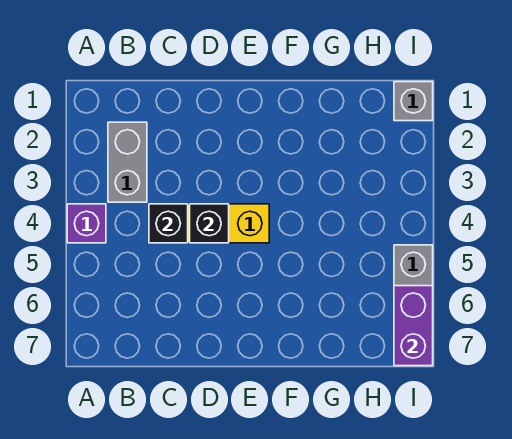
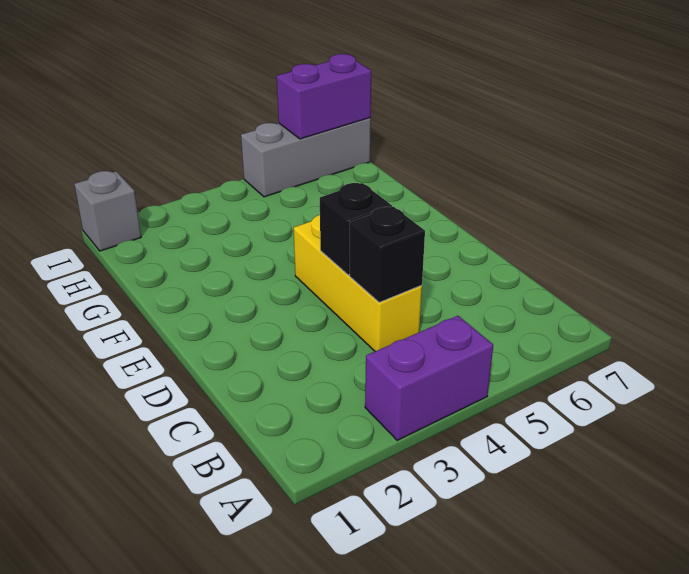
purple brick A4 level 1 -> purple brick A3:A4 level 1
grey brick B2:B3 level 1 -> none

